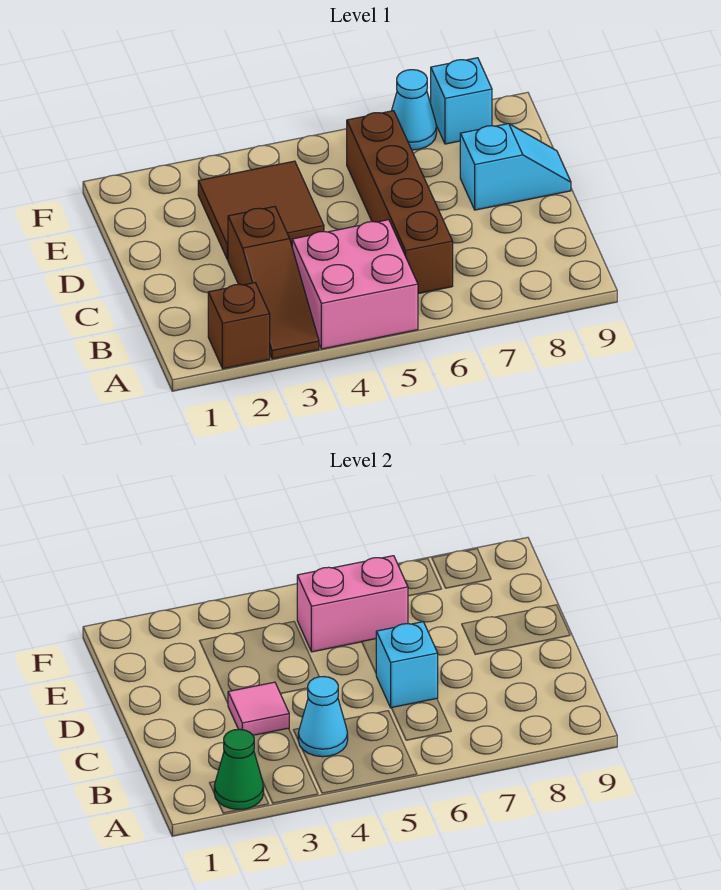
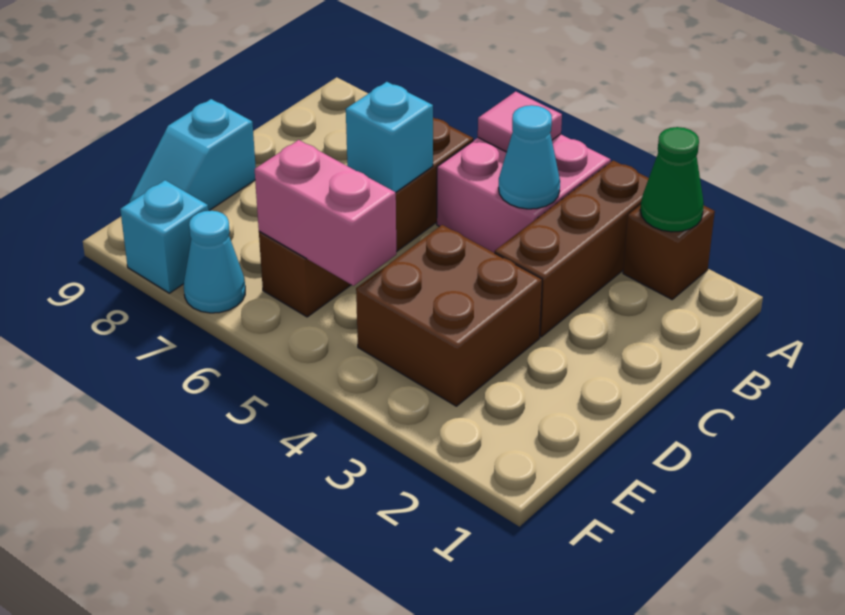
brown slope A3:C3 level 1 top C -> brown brick A3:C3 level 1
pink tile C3 level 2 -> pink tile A5 level 2
brown tile D3:E4 level 1 -> brown brick D3:E4 level 1
cyan slope D8:D9 level 1 top 8 -> cyan slope D9:E9 level 1 top D

